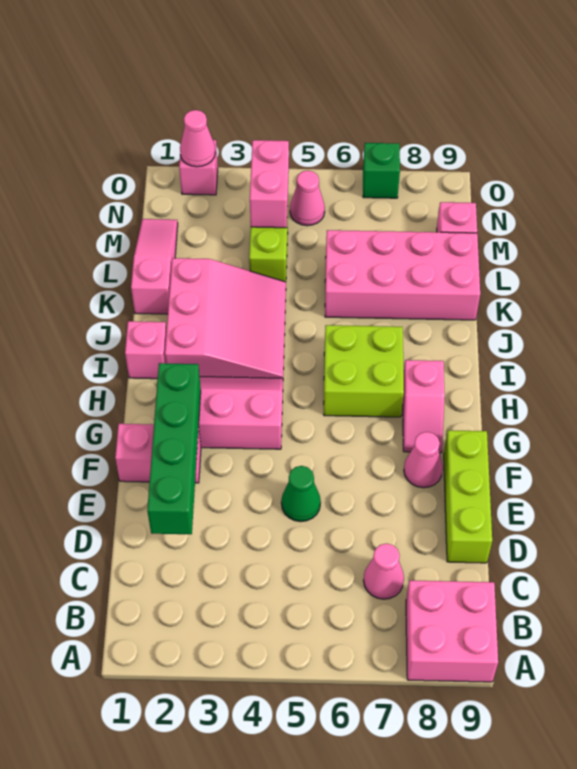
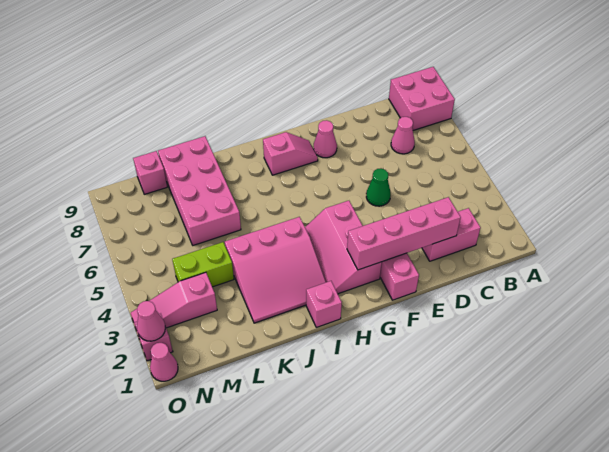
green brick D2:G2 level 2 -> pink brick D2:G2 level 2
lime brick D9:F9 level 1 -> none
lime brick H6:I7 level 1 -> none
pink slope I2:K4 level 1 top 2 -> pink slope I2:K4 level 1 top 4
pink slope K1:M1 level 1 top K -> pink slope M3:O3 level 1 top M
pink brick M4:N4 level 2 -> pink brick C2:D2 level 1
pink cone N5 level 1 -> pink cone O1 level 1
green brick O7 level 1 -> none

